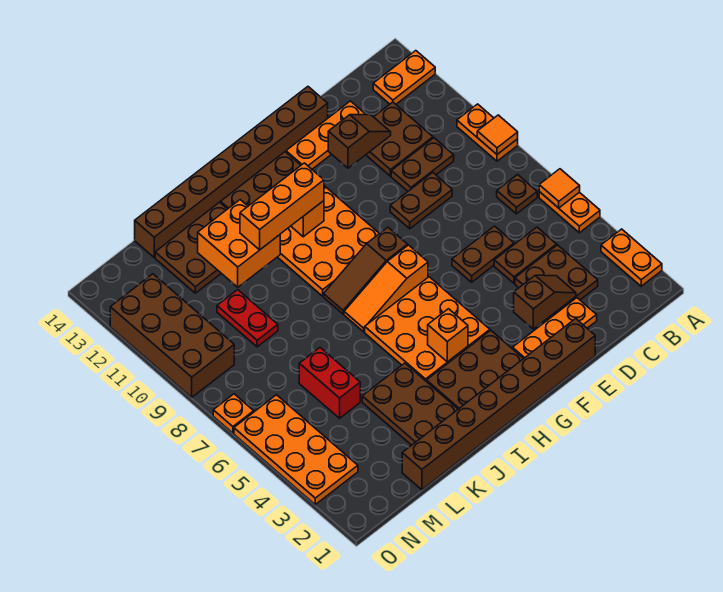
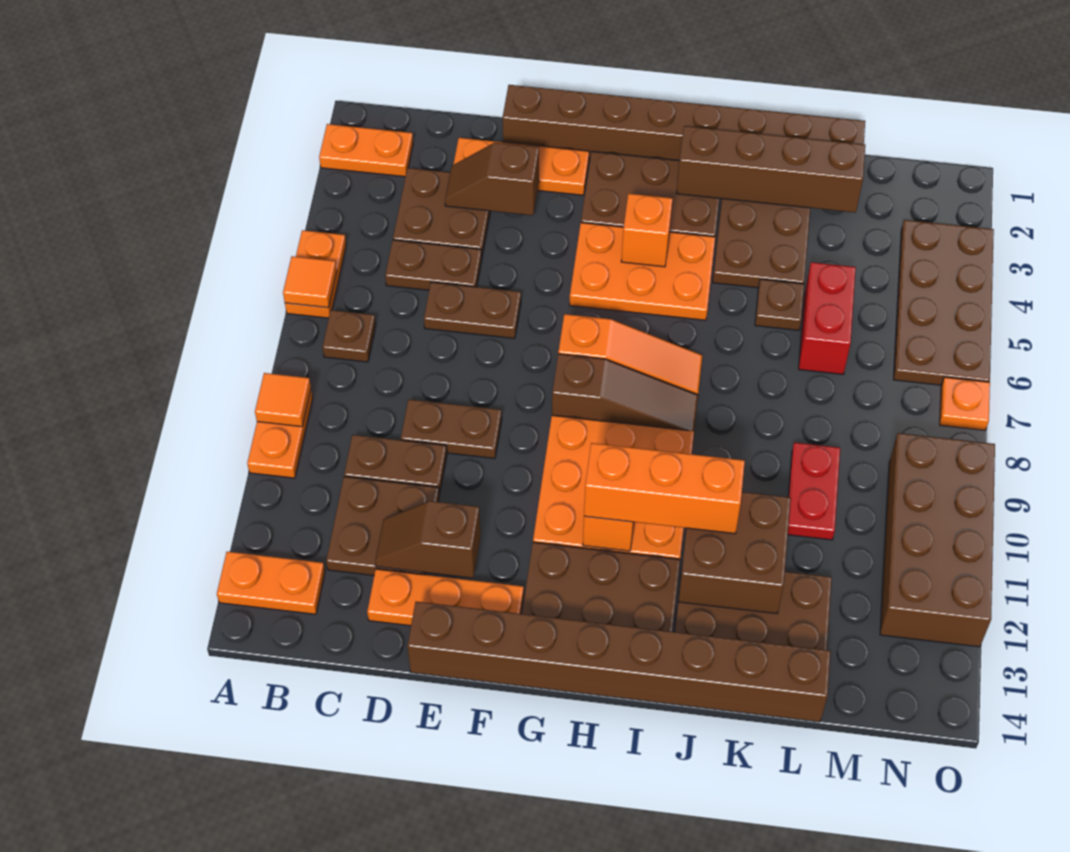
orange plate A2:A3 level 1 -> orange plate A2:B2 level 1
orange plate G4:I6 level 1 -> orange plate G4:I5 level 1
none -> brown brick I2:L2 level 2
orange brick J11:K12 level 2 -> brown brick J11:K12 level 2
none -> brown plate K5 level 1
orange plate N3:O6 level 1 -> brown plate N3:O6 level 1

